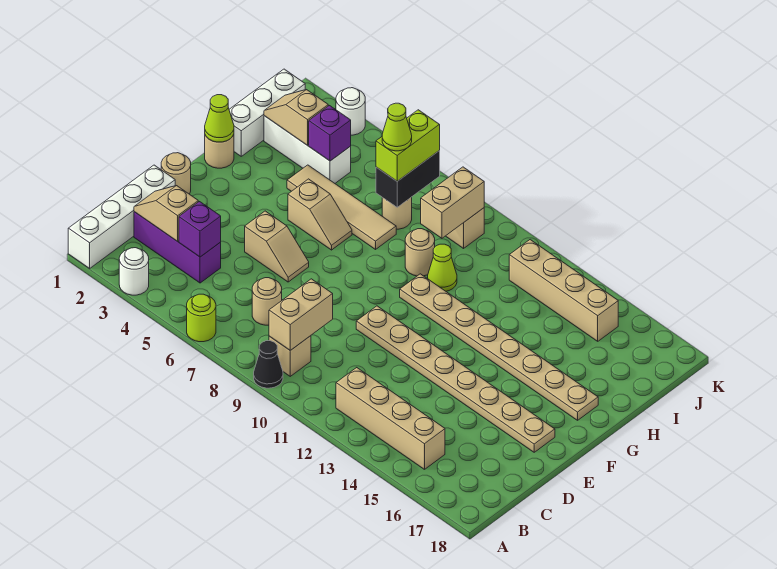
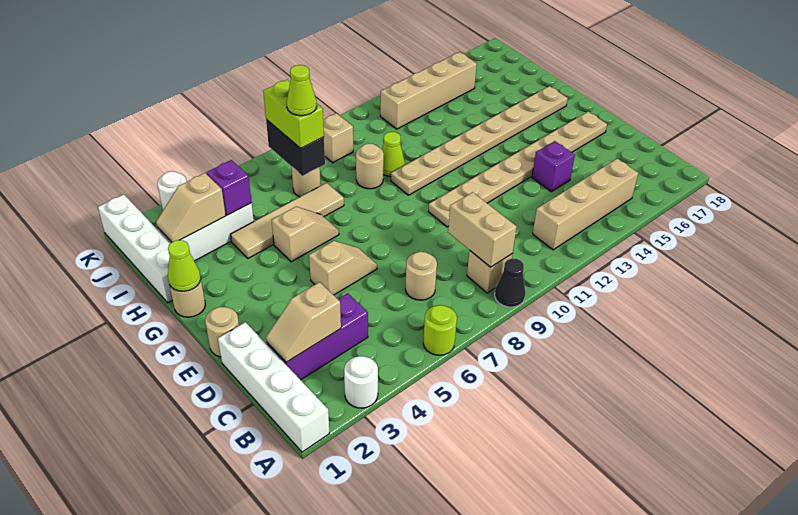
purple brick C4 level 2 -> purple brick D14 level 1
white brick H1:J1 level 1 -> white brick H1:K1 level 1
tan brick I9:J9 level 2 -> none

